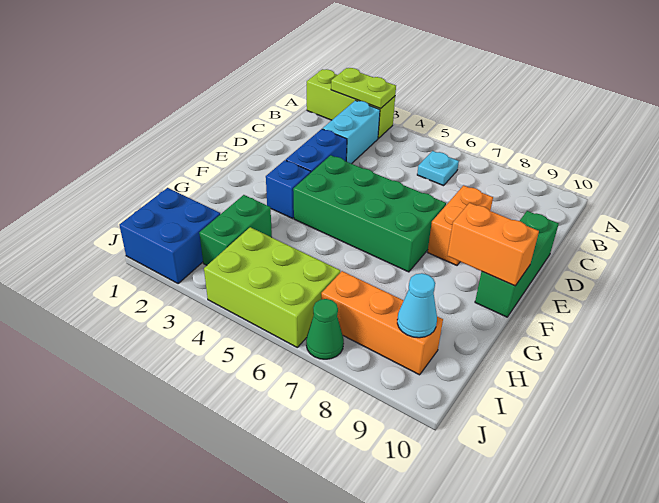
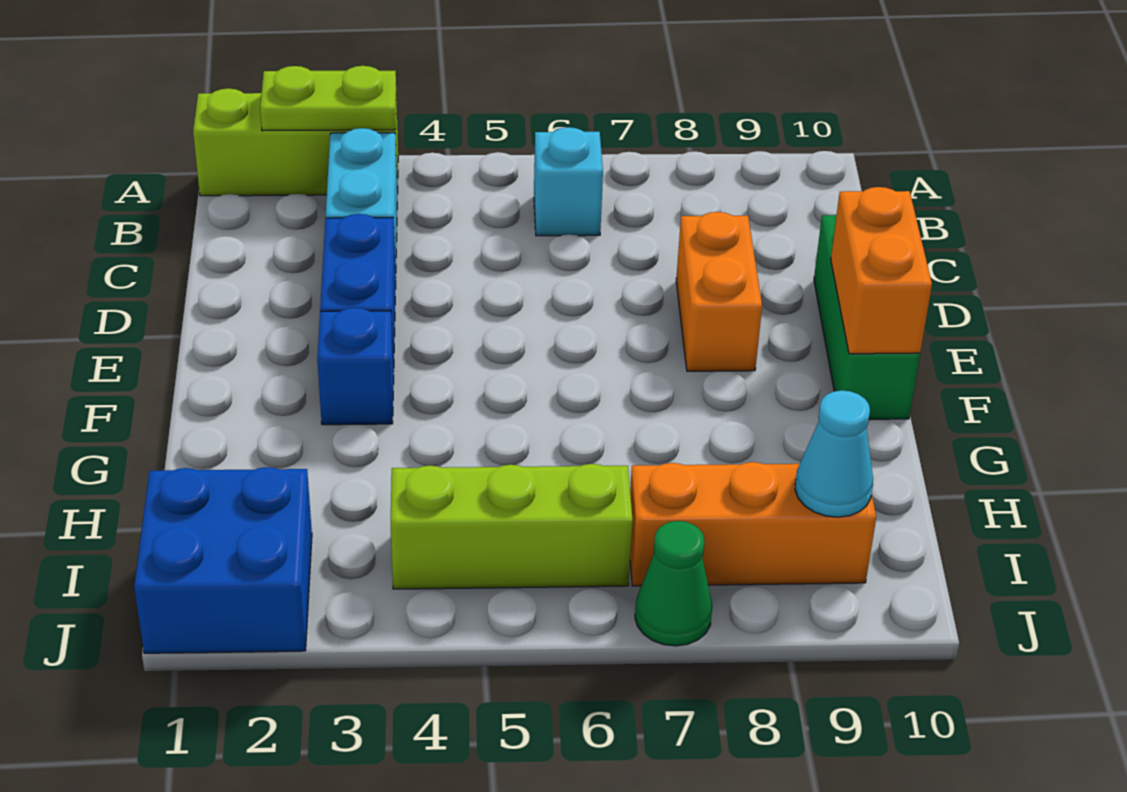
cyan plate B6 level 1 -> cyan brick B6 level 1
green brick E4:F7 level 1 -> none
orange brick F9:F10 level 2 -> orange brick E10:F10 level 2
green brick H3:I3 level 1 -> none
lime brick I4:J6 level 1 -> lime brick I4:I6 level 1

